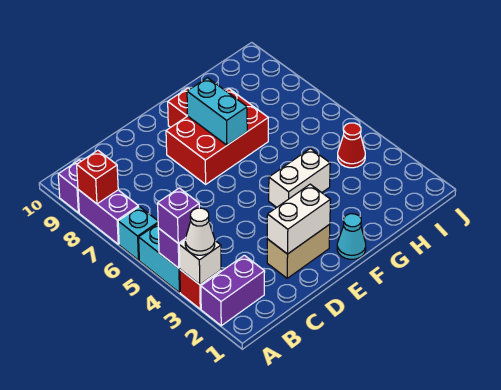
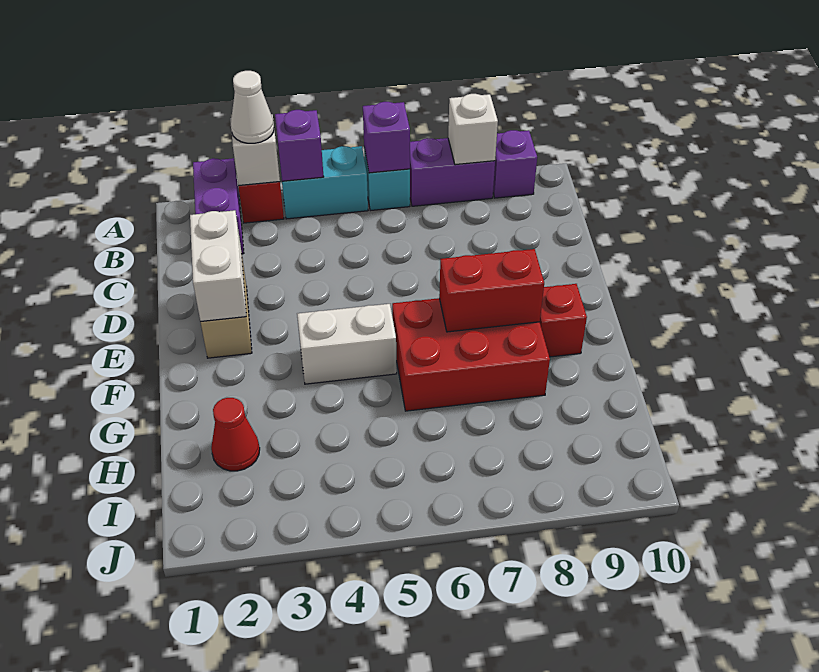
purple brick A4 level 3 -> purple brick A6 level 2
red brick A8 level 2 -> white brick A8 level 2
red brick E7:G8 level 1 -> red brick F6:G8 level 1
cyan cone F1 level 1 -> none
white brick F4:G4 level 1 -> white brick F4:F5 level 1
cyan brick F7:F8 level 2 -> red brick F7:F8 level 2
red cone I4 level 1 -> red cone H2 level 1

